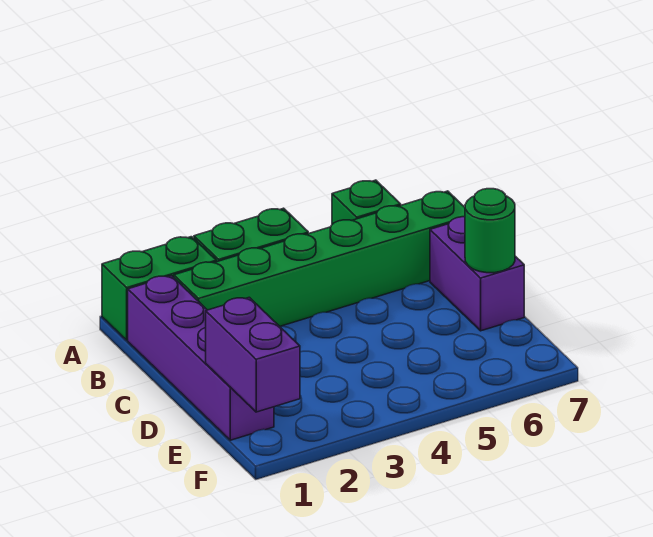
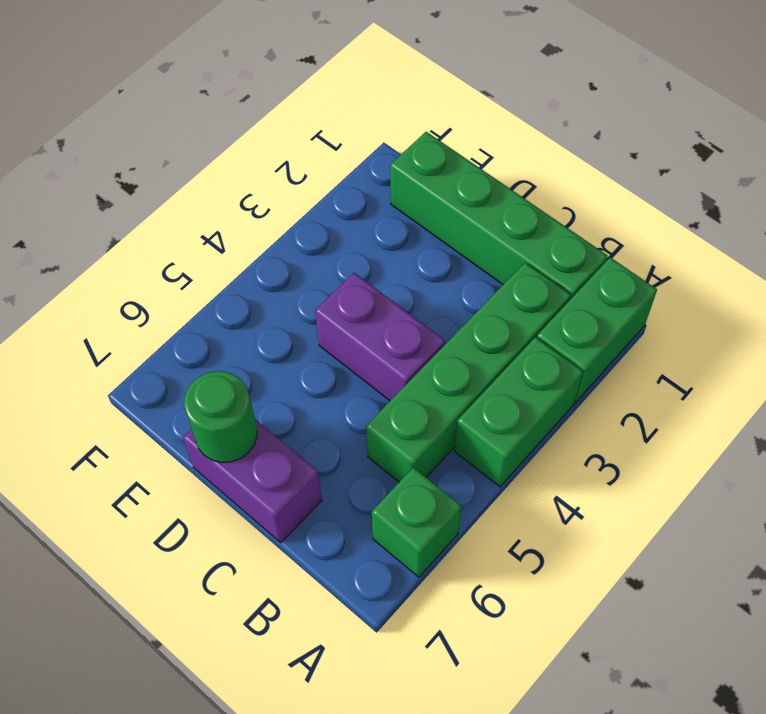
purple brick B1:E1 level 1 -> green brick B1:E1 level 1
green brick B2:B7 level 1 -> green brick B2:B5 level 1
purple brick E1:F1 level 2 -> purple brick C4:D4 level 1

